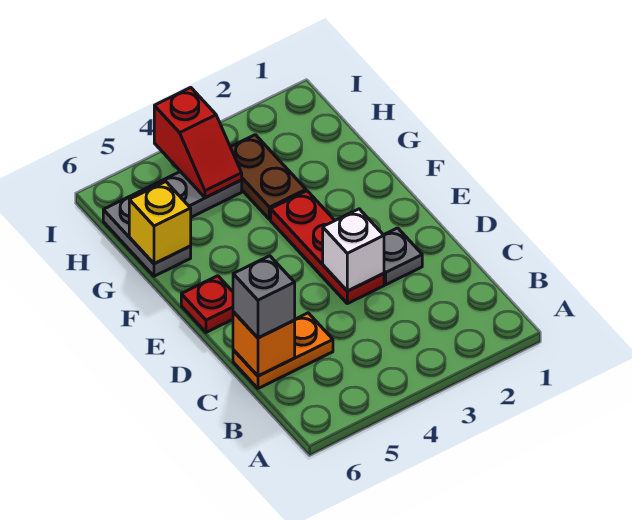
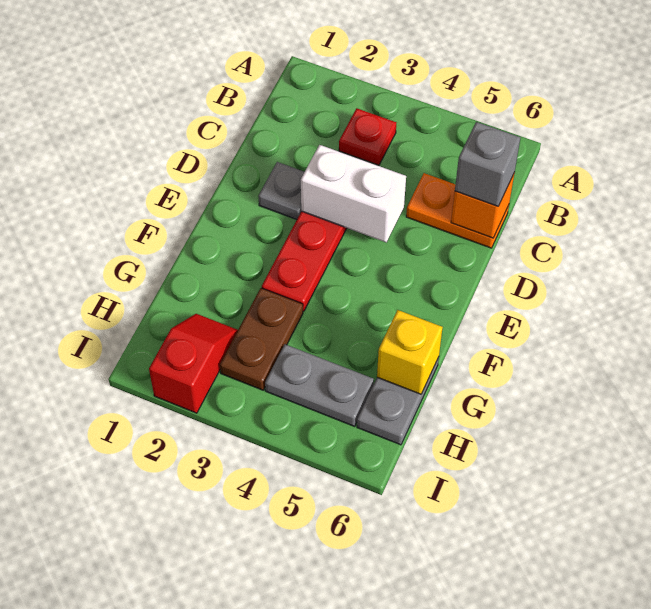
white brick D3 level 2 -> white brick D3:D4 level 2
red plate E6 level 1 -> red plate B3 level 1
red slope H4:I4 level 2 top I -> red slope H2:I2 level 1 top I

